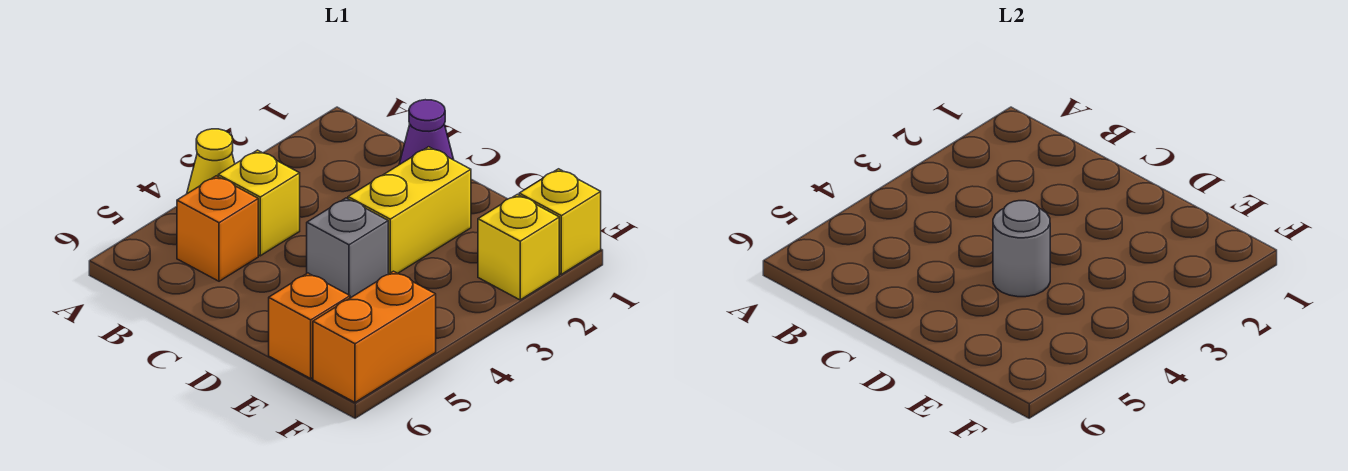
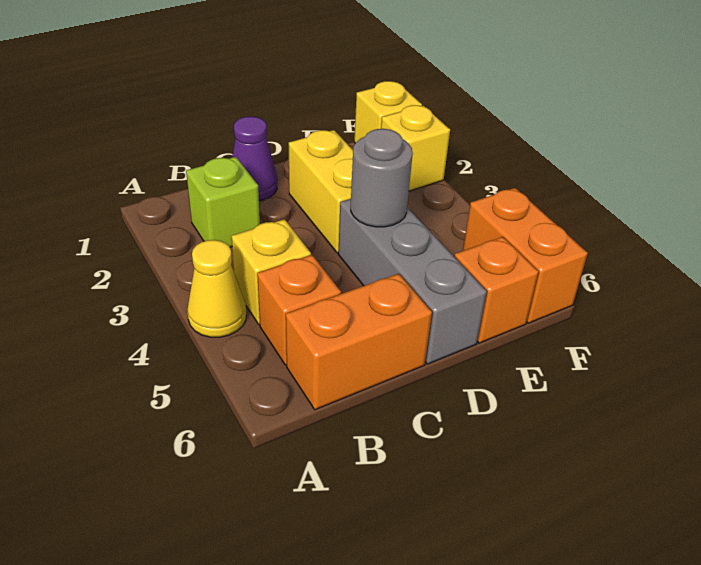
none -> lime brick B2 level 1
none -> orange brick B6:C6 level 1
grey brick D4 level 1 -> grey brick D4:D6 level 1

